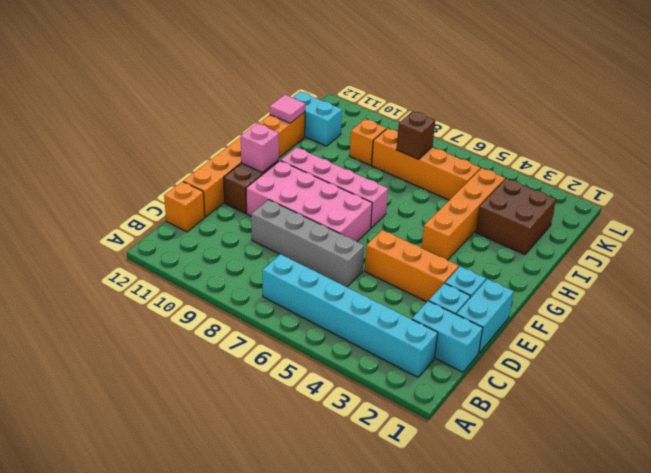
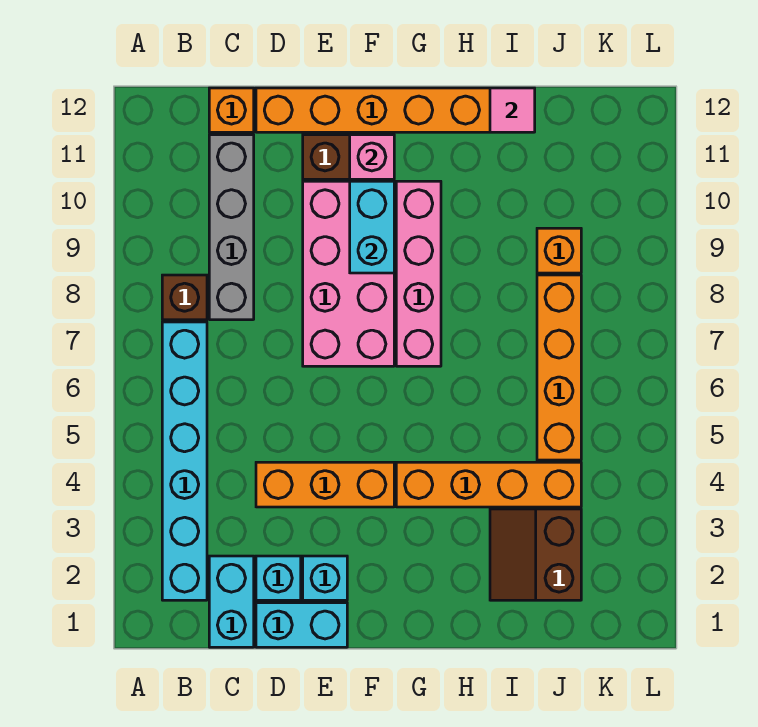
grey brick D6:D9 level 1 -> grey brick C8:C11 level 1
orange brick E3:E5 level 1 -> orange brick D4:F4 level 1
brown brick I2:J3 level 1 -> brown slope I2:J3 level 1 top J
brown brick J7 level 2 -> brown brick B8 level 1
cyan brick J11:J12 level 1 -> cyan brick F9:F10 level 2

